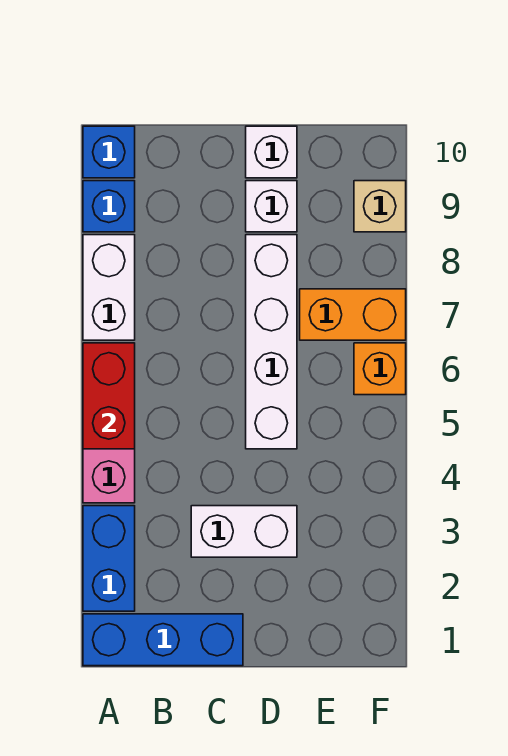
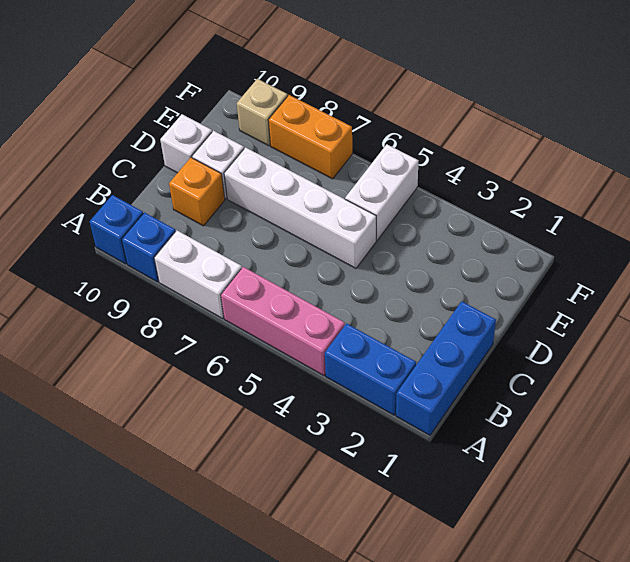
red brick A5:A6 level 2 -> none
white brick C3:D3 level 1 -> white brick E5:F5 level 1
orange brick E7:F7 level 1 -> orange brick F7:F8 level 1
orange brick F6 level 1 -> orange brick C9 level 1

